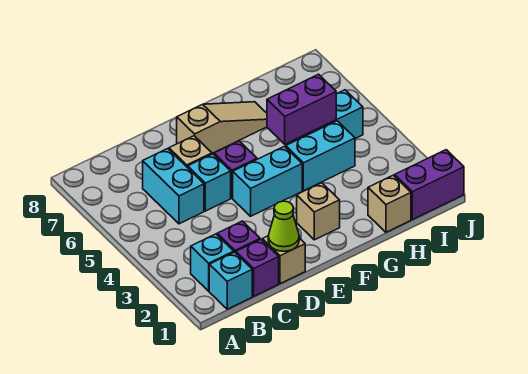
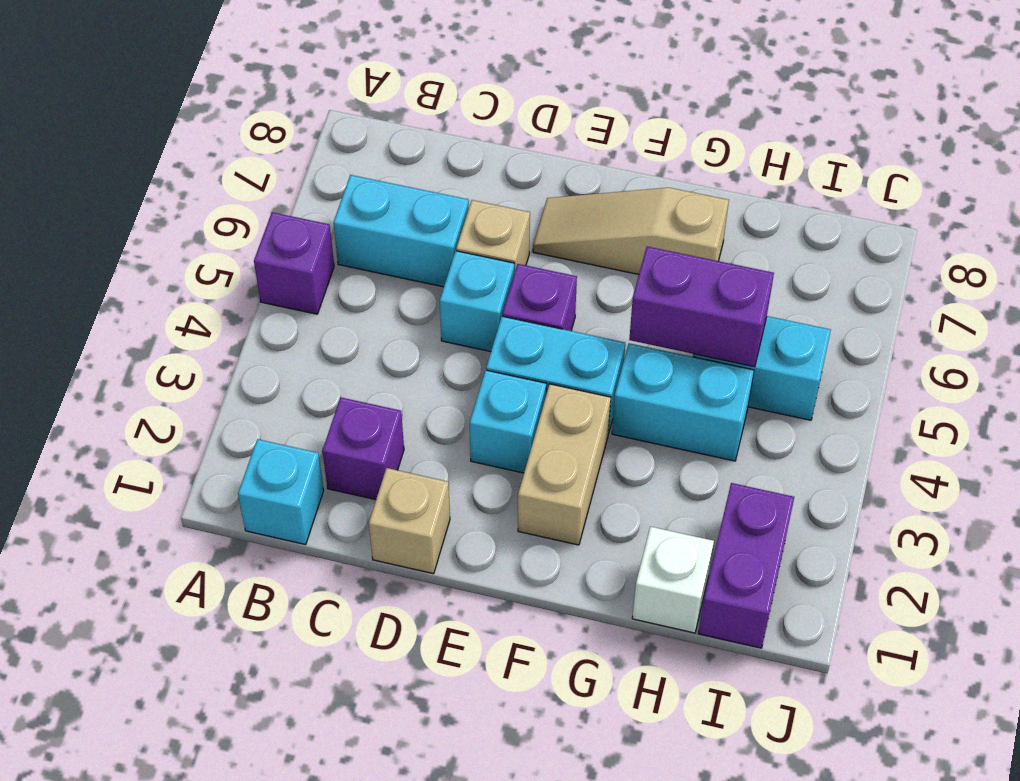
cyan brick B2 level 1 -> cyan brick E3 level 1
purple brick C1 level 1 -> purple brick A5 level 1
cyan brick C5:C6 level 1 -> cyan brick B6:C6 level 1
lime cone D1 level 2 -> none
tan slope E7:G7 level 1 top E -> tan slope E7:G7 level 1 top G
tan brick F2 level 1 -> tan brick F2:F3 level 1
tan brick H1 level 1 -> white brick H1 level 1
purple brick I1:J1 level 1 -> purple brick I1:I2 level 1

